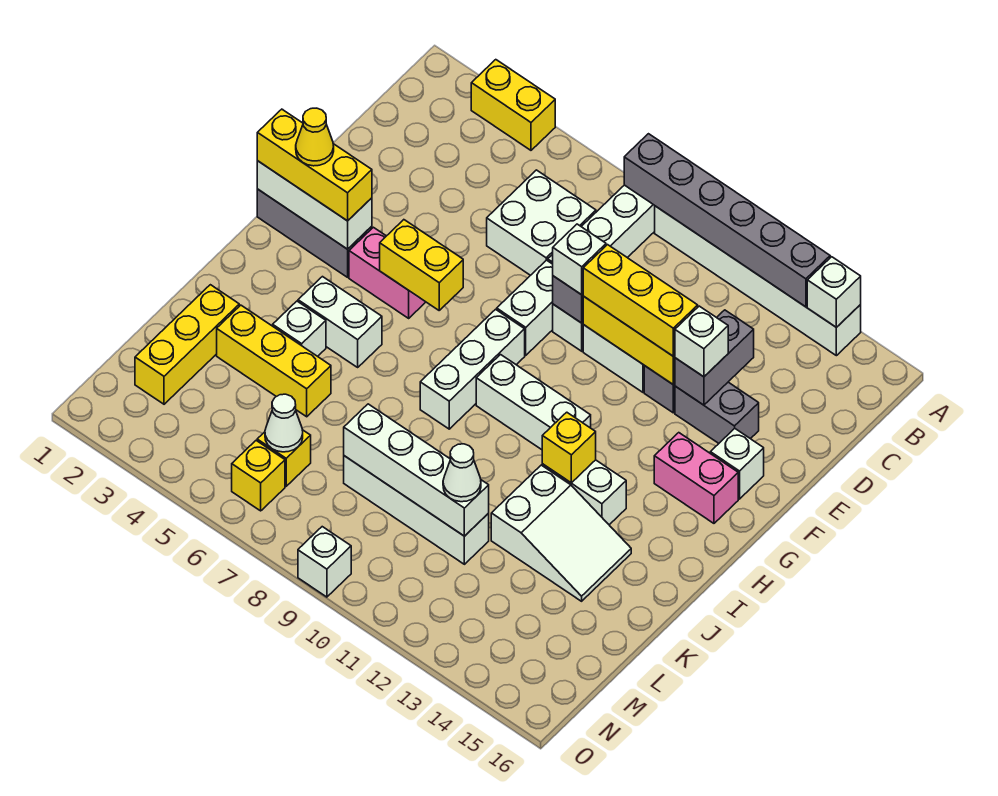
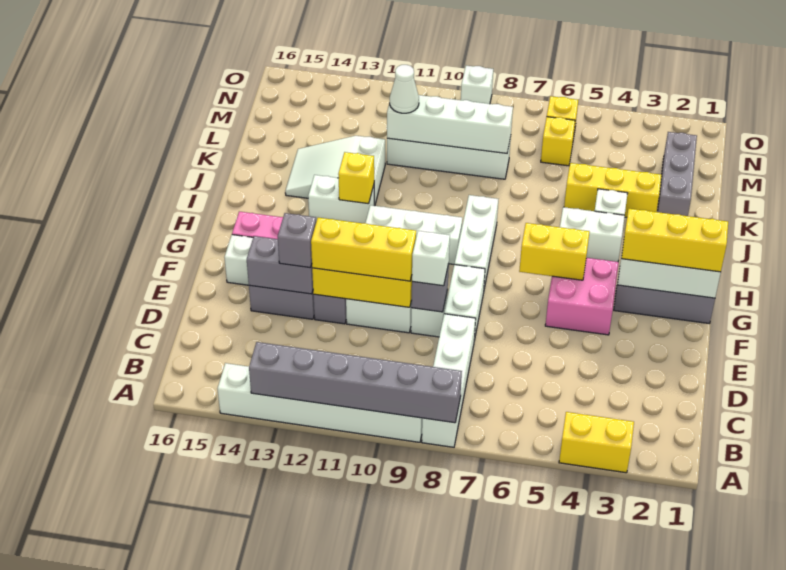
white brick A14 level 2 -> none
white brick C6:D7 level 1 -> none
grey brick D13:E13 level 2 -> grey brick E13:E14 level 2
white brick E13 level 3 -> grey brick E13 level 3
yellow cone G2 level 4 -> none
pink brick G4:G5 level 1 -> pink brick F4:G5 level 1
yellow brick K2:M2 level 1 -> grey brick K2:M2 level 1
white cone M6 level 2 -> none

